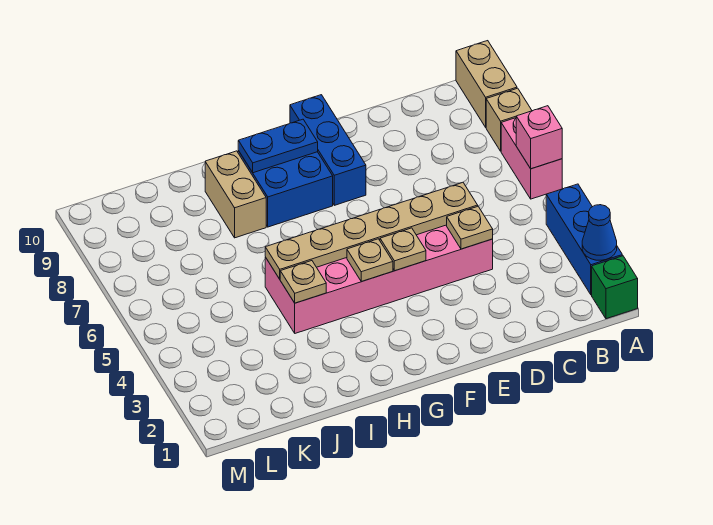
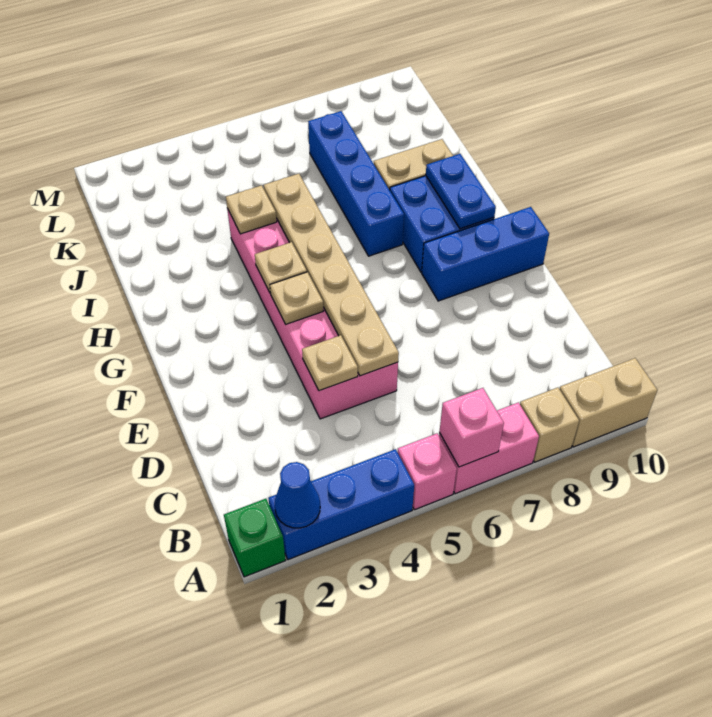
none -> pink brick A5 level 1
none -> blue brick H7:K7 level 1

